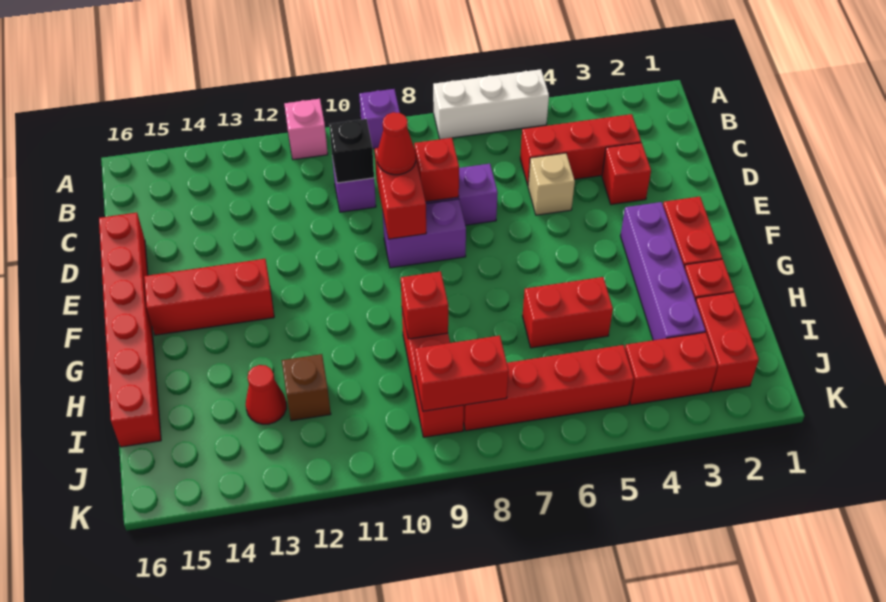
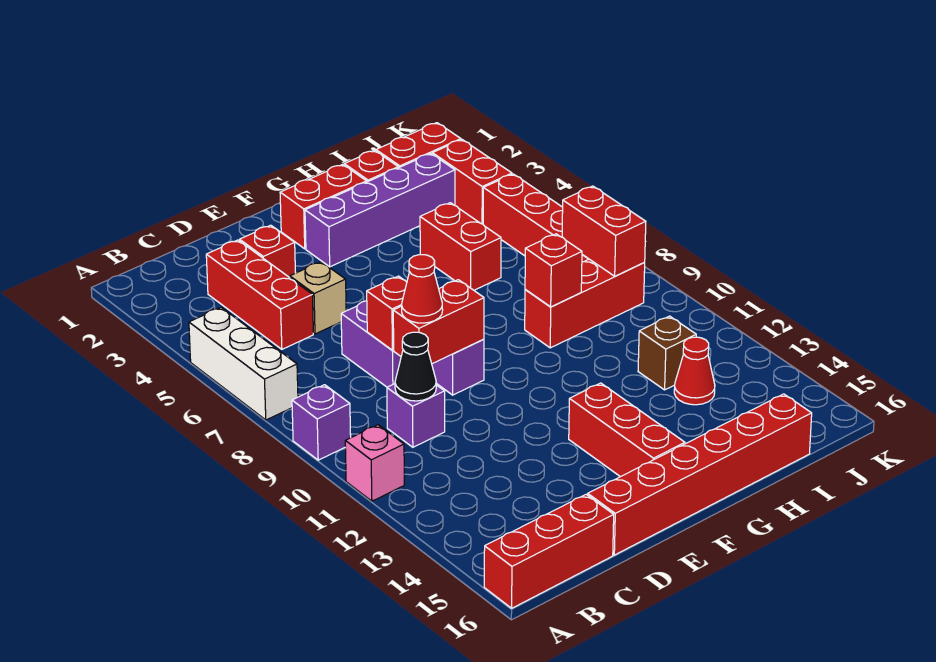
none -> red brick A16:C16 level 1
black brick C10 level 2 -> black cone C10 level 2

